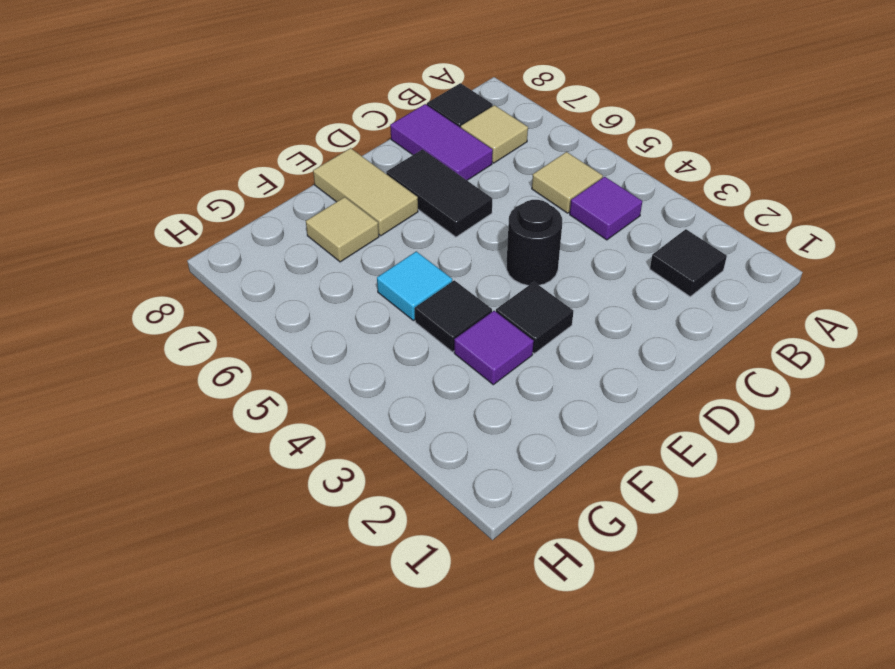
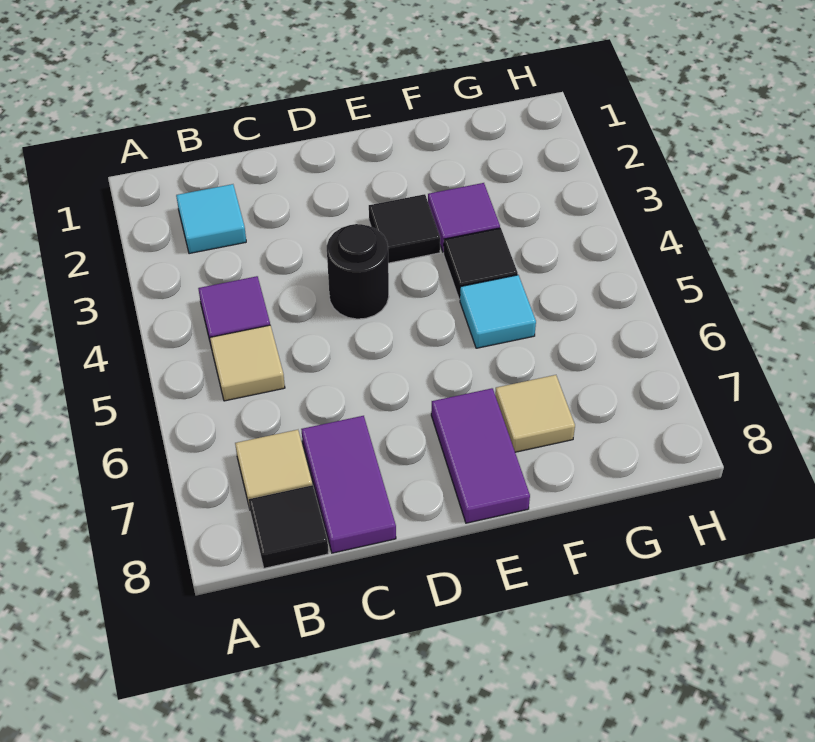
black tile B2 level 1 -> cyan tile B2 level 1
black tile D6:D7 level 1 -> none
tan tile E7:E8 level 1 -> purple tile E7:E8 level 1

